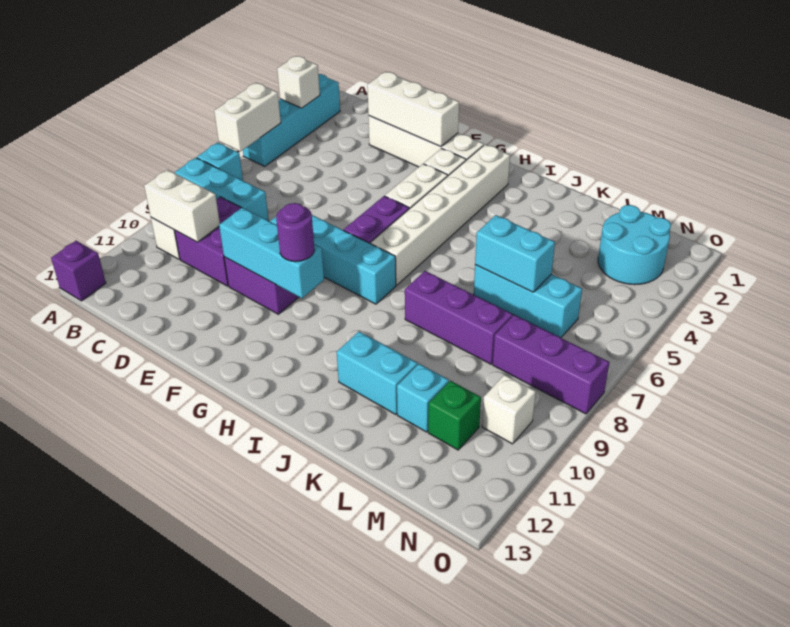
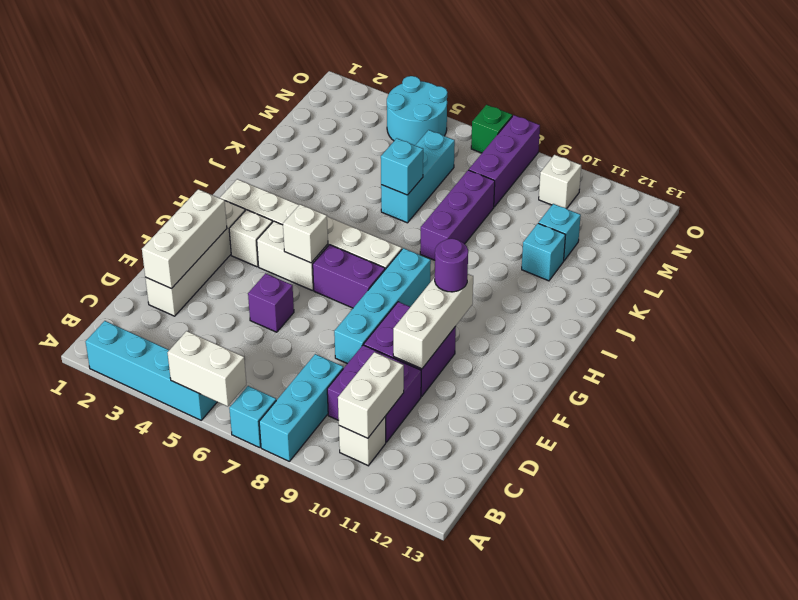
white brick A3 level 2 -> white brick G5 level 2
purple brick A13 level 1 -> purple brick E5 level 1
cyan brick E10:G10 level 2 -> white brick E10:G10 level 2
cyan brick J11:K11 level 1 -> cyan brick K11 level 1
cyan brick K6:L6 level 2 -> cyan brick K6 level 2
cyan round brick M2:N3 level 1 -> cyan round brick N4:O5 level 1
green brick M11 level 1 -> green brick O7 level 1

